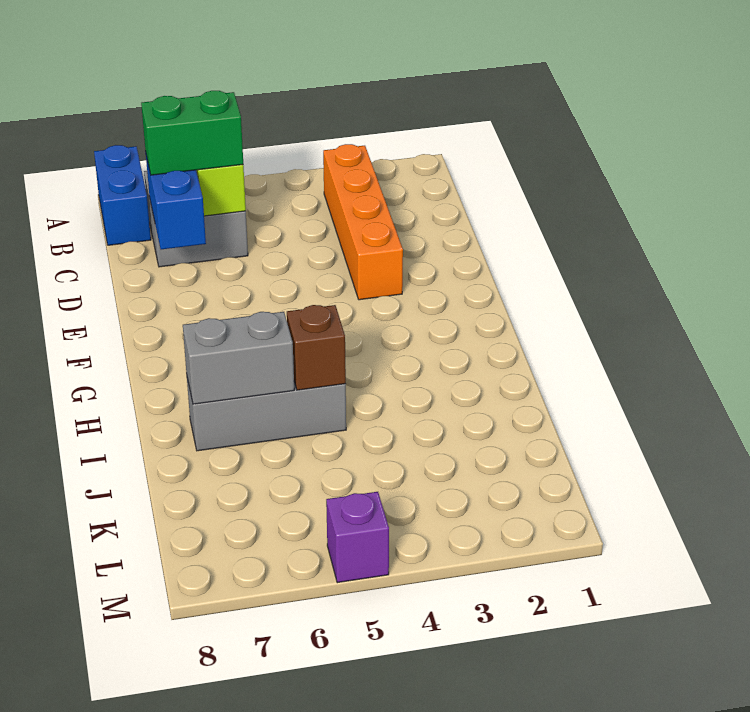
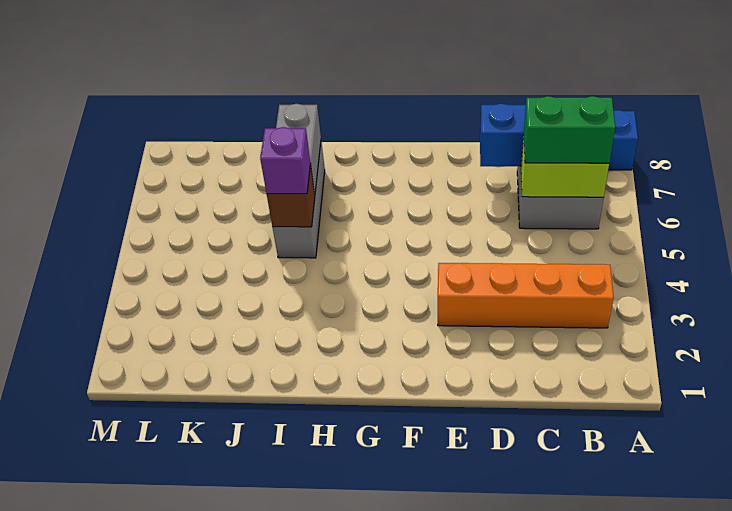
green brick C6:C7 level 3 -> green brick B6:C6 level 3
purple brick M5 level 1 -> purple brick I5 level 3

